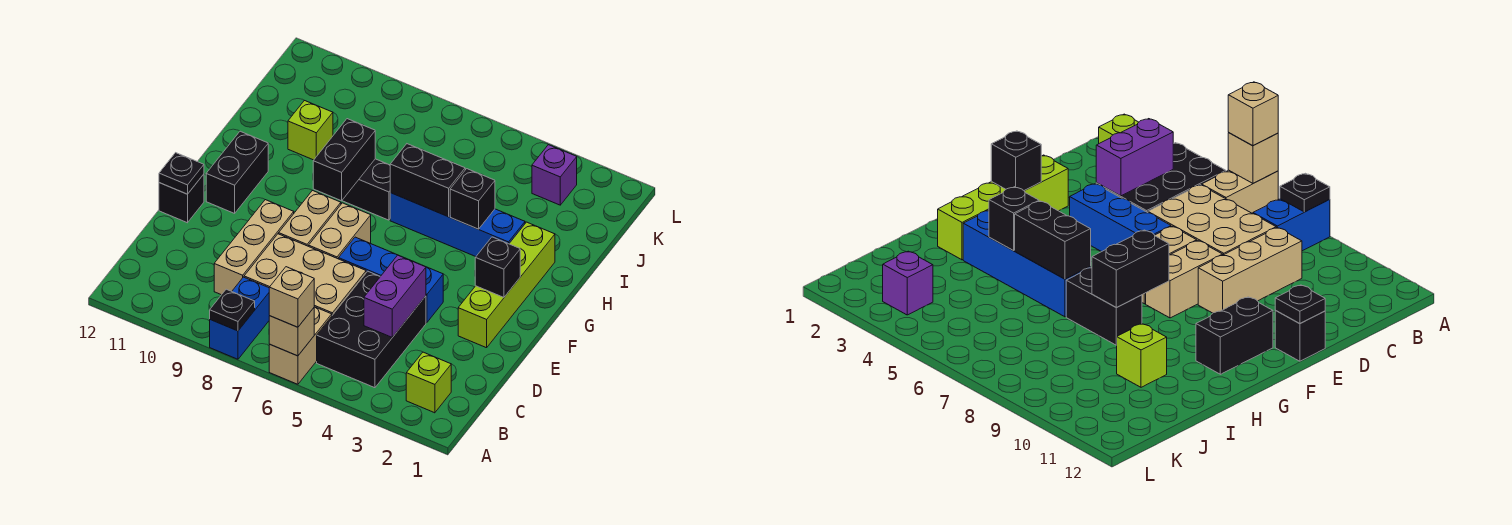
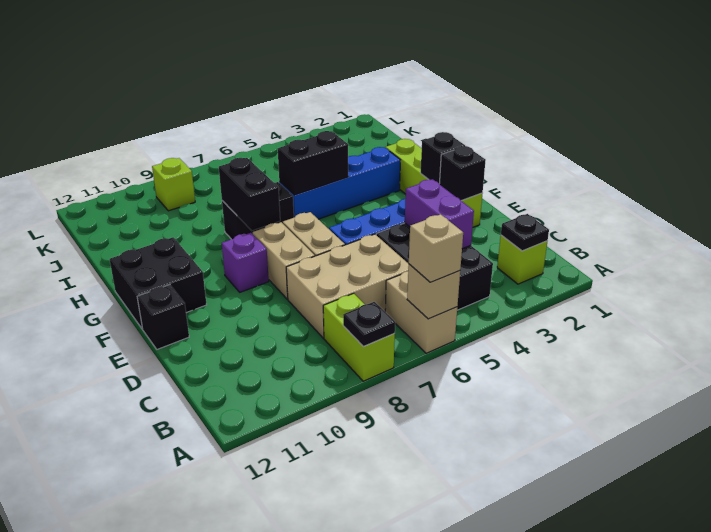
blue brick A8:B8 level 1 -> lime brick A8:B8 level 1
tan brick C9:E9 level 1 -> none
black plate E12 level 2 -> black plate B2 level 2
black brick F11:G11 level 1 -> black brick F11:G12 level 1
black brick H4 level 2 -> black brick E2 level 2
lime brick I10 level 1 -> lime brick K9 level 1
purple brick K3 level 1 -> purple brick F9 level 1

